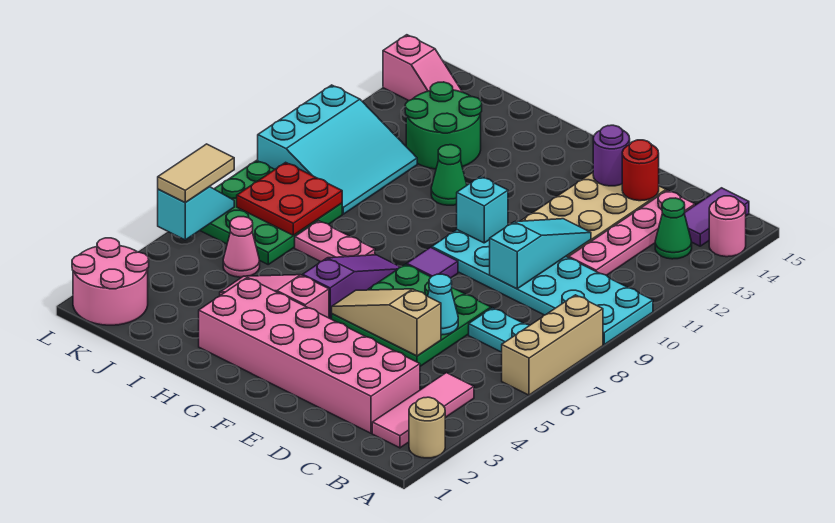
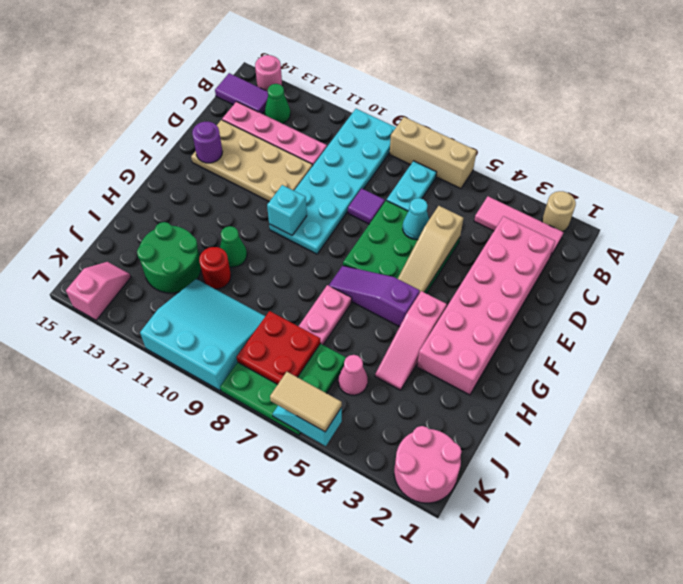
cyan slope D9:D11 level 2 top 9 -> none
red round brick D14 level 2 -> red round brick I11 level 1
purple tile F8 level 1 -> purple tile D8 level 1

